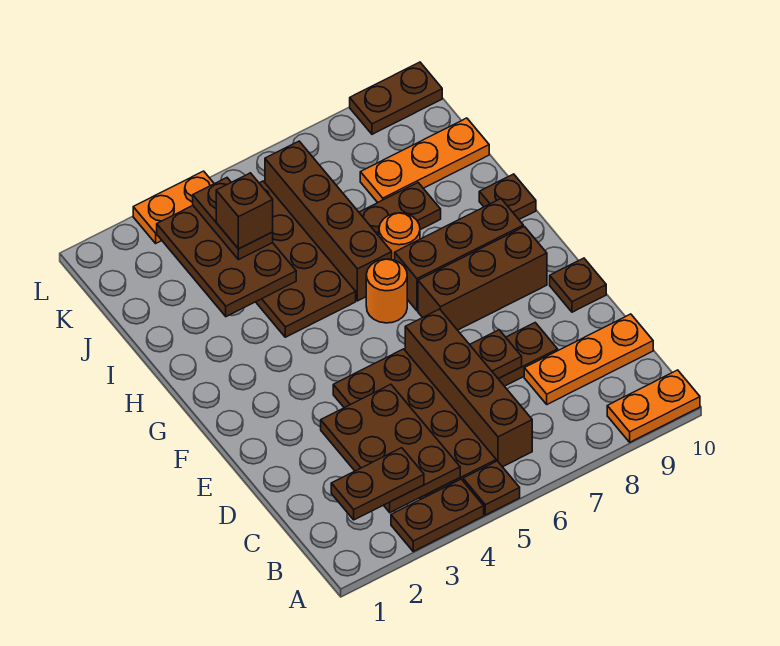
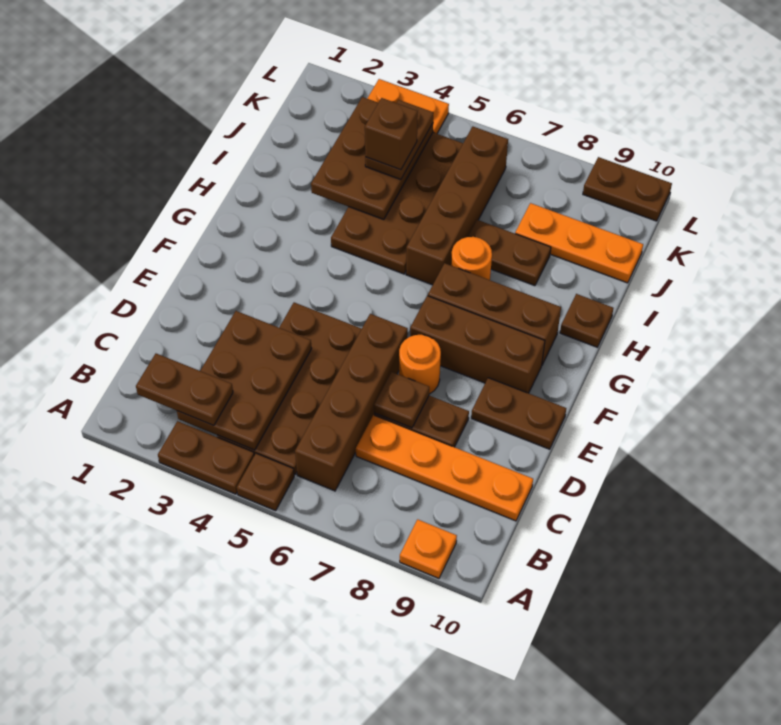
orange plate A9:A10 level 1 -> orange plate A9 level 1
orange plate C8:C10 level 1 -> orange plate C7:C10 level 1
brown plate E10 level 1 -> brown plate E9:E10 level 1
orange round brick G6 level 1 -> orange round brick E7 level 1

